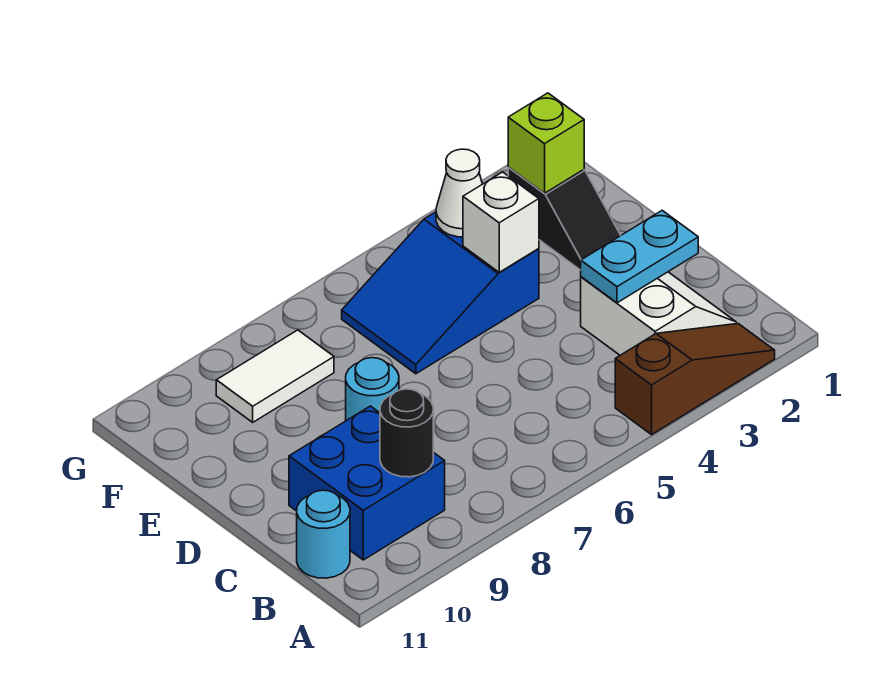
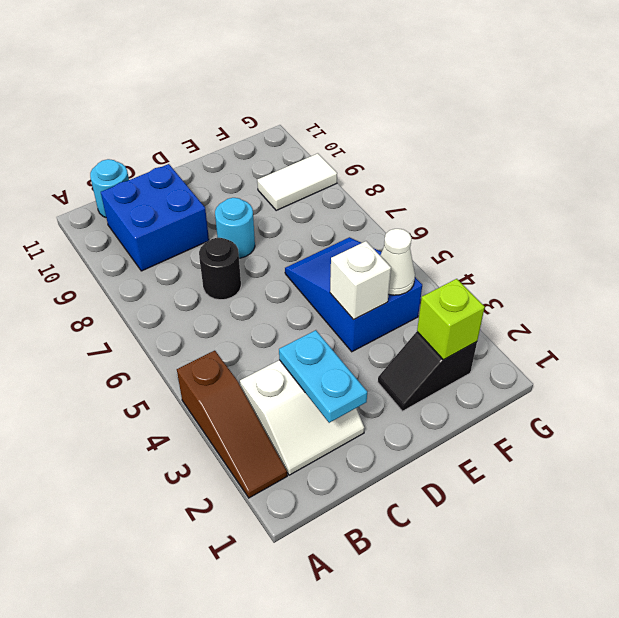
black round brick B9 level 2 -> black round brick C7 level 1
white tile F8:F9 level 1 -> white tile F9:G9 level 1

